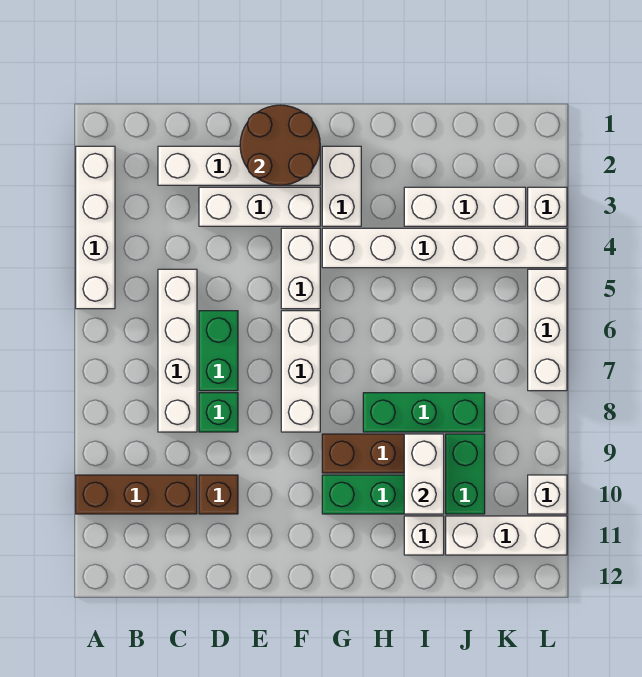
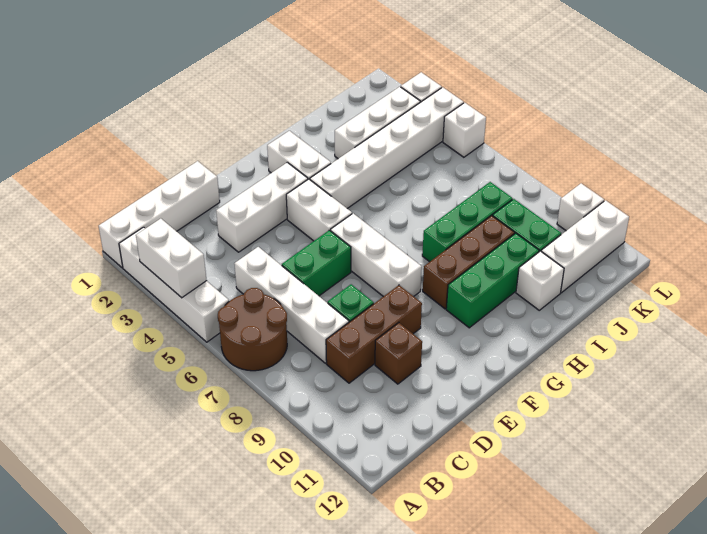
brown brick A10:C10 level 1 -> brown brick C9:E9 level 1
white brick C2:F2 level 1 -> white brick A1:D1 level 1
green brick D6:D7 level 1 -> green brick D6:E6 level 1
brown round brick E1:F2 level 2 -> brown round brick A6:B7 level 1
white brick I9:I10 level 2 -> white brick A3:A4 level 2
white brick L5:L7 level 1 -> white brick L5 level 1

